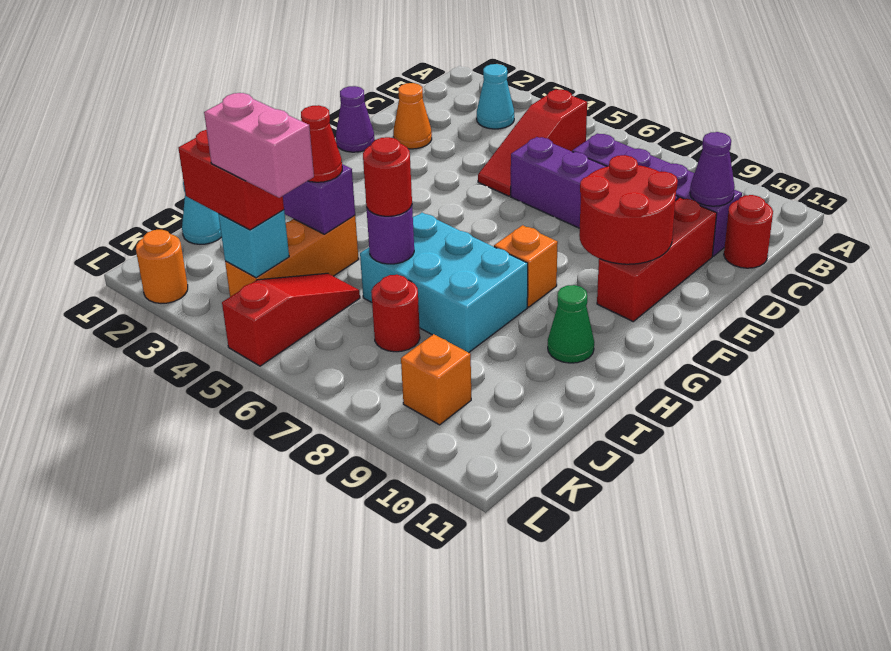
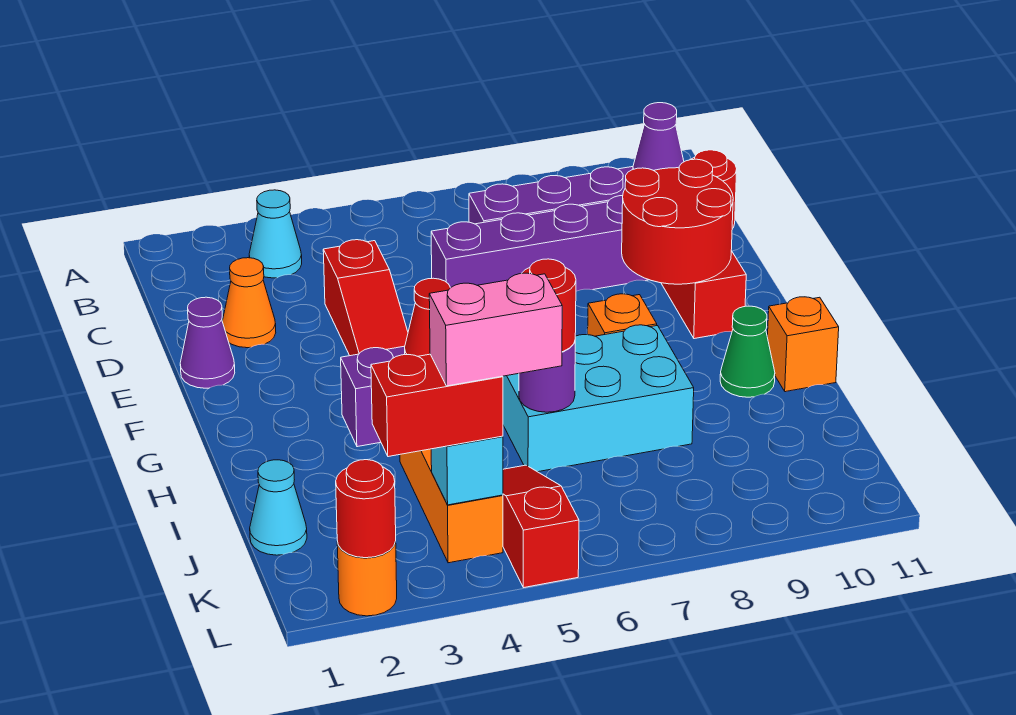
red slope B5:D5 level 1 top B -> red slope D4:F4 level 1 top D
red round brick J7 level 1 -> red round brick L2 level 2
orange brick K9 level 1 -> orange brick H11 level 1

